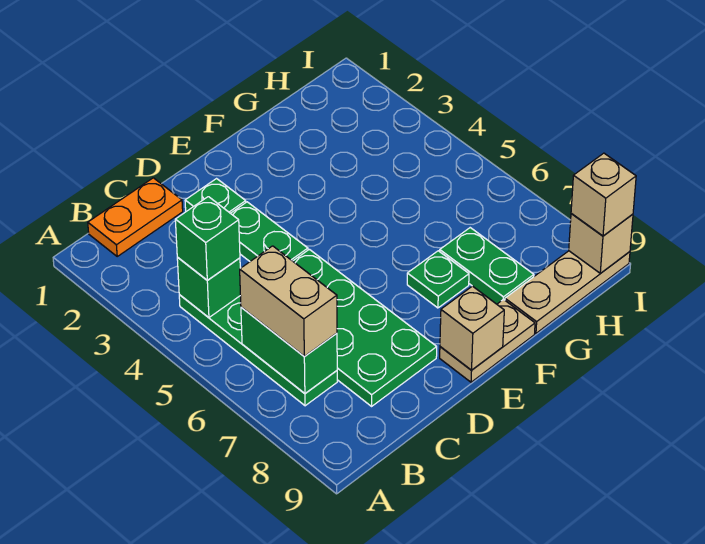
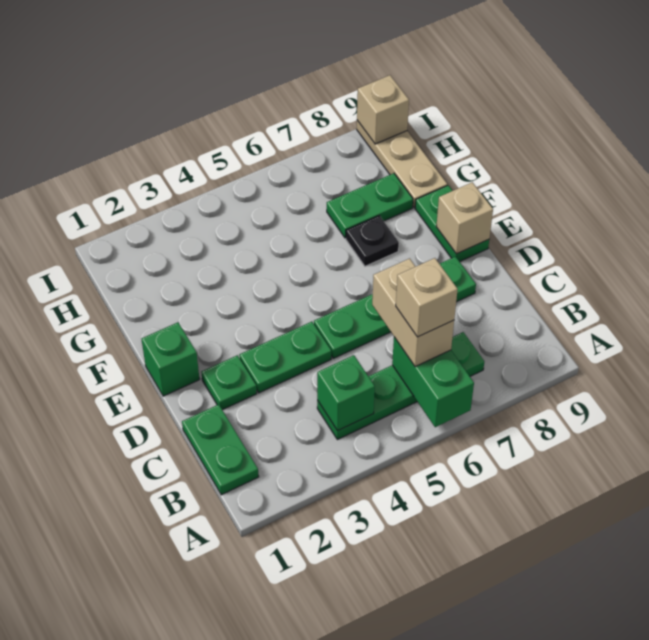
orange plate B1:C1 level 1 -> green plate B1:C1 level 1
green brick B4 level 3 -> green brick E1 level 1
green brick B6:B7 level 2 -> green brick A6:B6 level 2
tan brick B6:B7 level 3 -> tan brick B6:C6 level 3
green plate C5:D8 level 1 -> green plate D5:D8 level 1
tan plate E9:F9 level 1 -> green plate E9:F9 level 1
green plate F7 level 1 -> black plate F7 level 1
tan brick I9 level 3 -> tan brick B6 level 4

